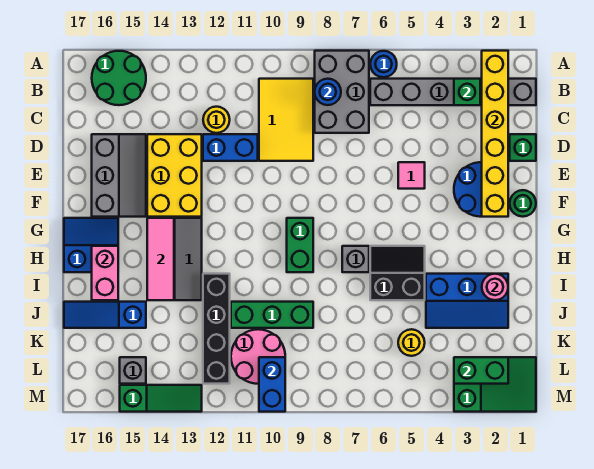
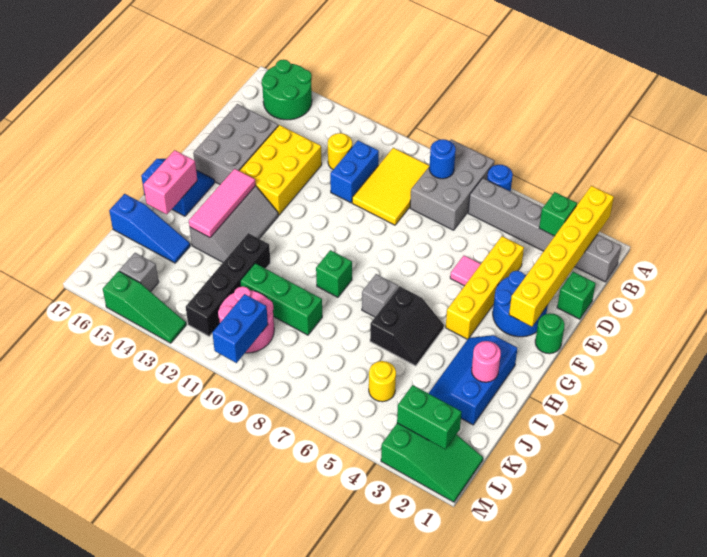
none -> yellow brick D4:G4 level 1
blue brick D11:D12 level 1 -> blue brick C11:D11 level 1
grey slope D15:F16 level 1 top 16 -> grey brick D15:F16 level 1
green brick G9:H9 level 1 -> green brick H9 level 1
black slope H5:I6 level 1 top I -> black slope H5:I6 level 1 top 6
blue slope I2:J4 level 1 top I -> blue slope H2:J3 level 1 top 2
blue slope J15:J17 level 1 top 15 -> blue slope J15:J17 level 1 top 17

